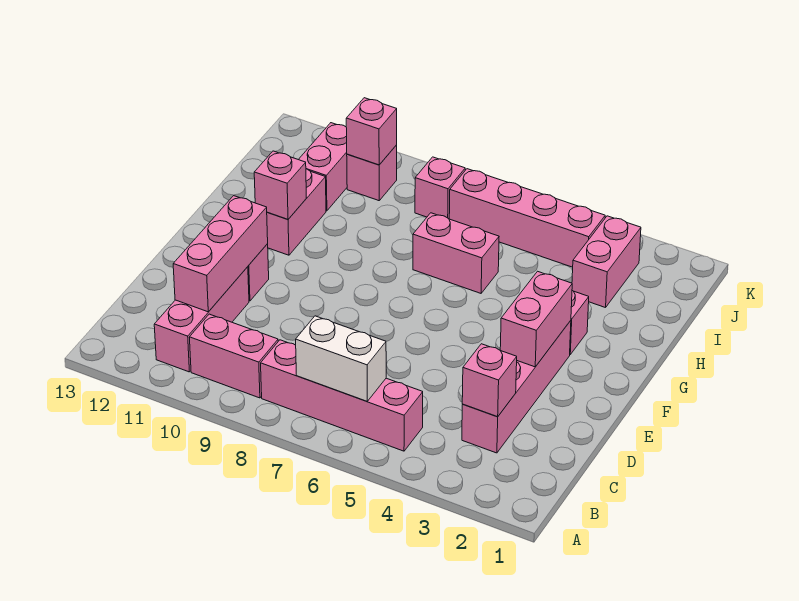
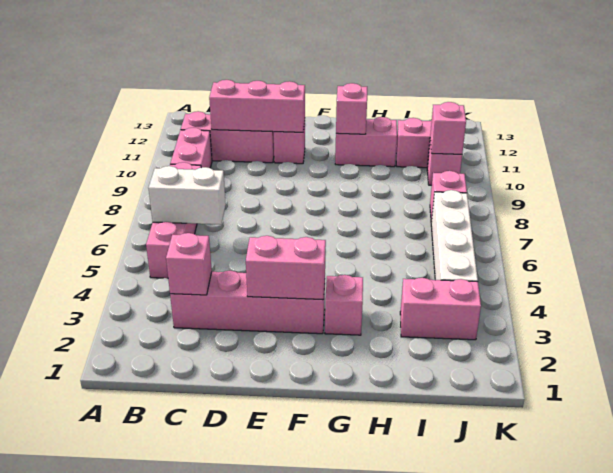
white brick B6:B7 level 2 -> white brick B6:C6 level 2
pink brick H6:H7 level 1 -> none
pink brick J4:J7 level 1 -> white brick J4:J7 level 1

